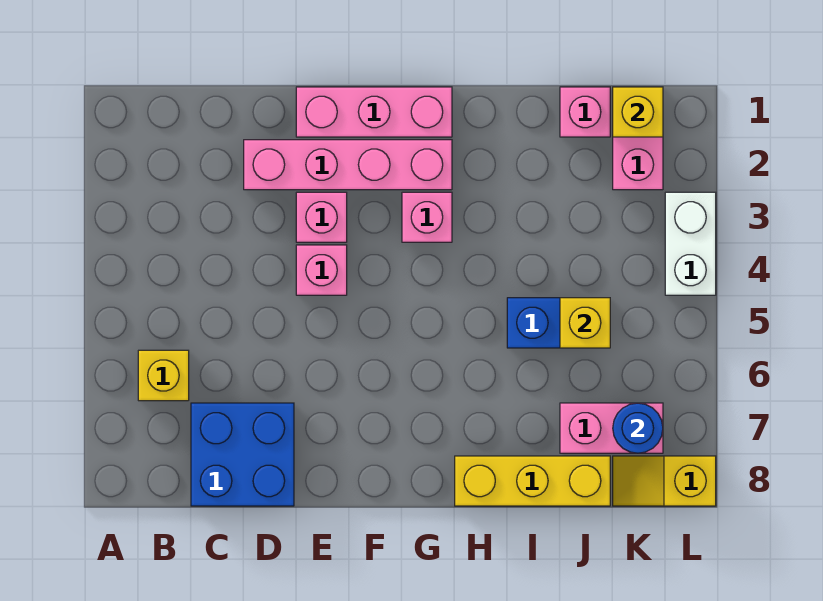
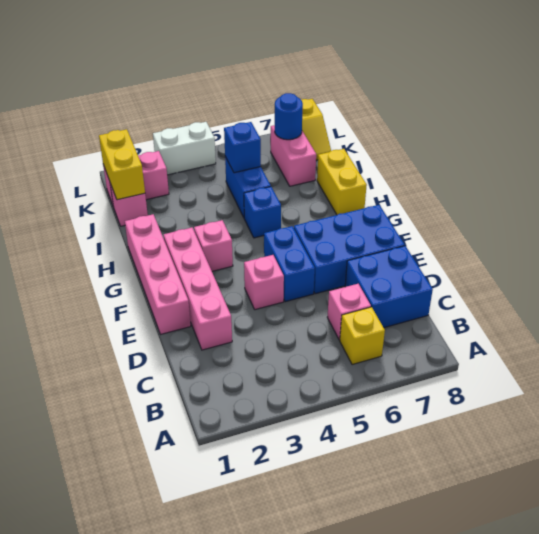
pink brick E1:G1 level 1 -> pink brick E1:H1 level 1
pink brick E3 level 1 -> pink brick C6 level 1
none -> blue brick E5:F5 level 1
none -> blue brick E6:F8 level 1
none -> blue brick H5 level 1
yellow brick H8:J8 level 1 -> yellow brick H8:I8 level 1
yellow brick J5 level 2 -> blue brick J5 level 2
yellow brick K1 level 2 -> yellow brick J1:K1 level 2

